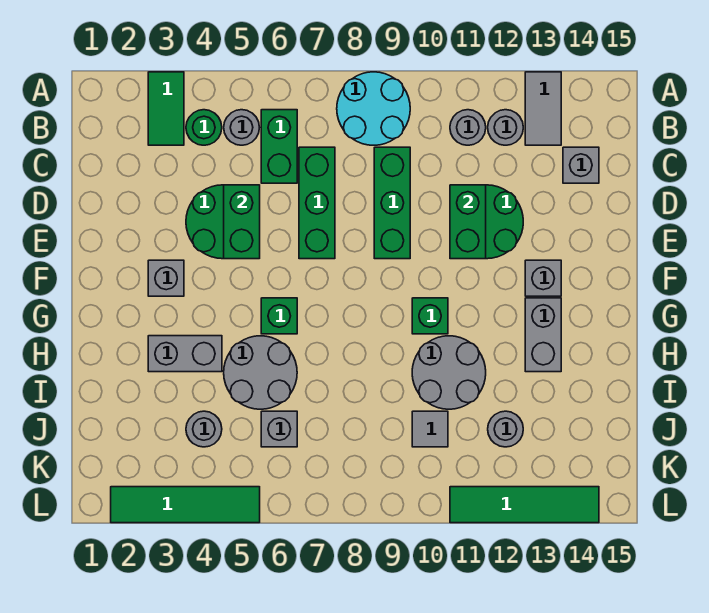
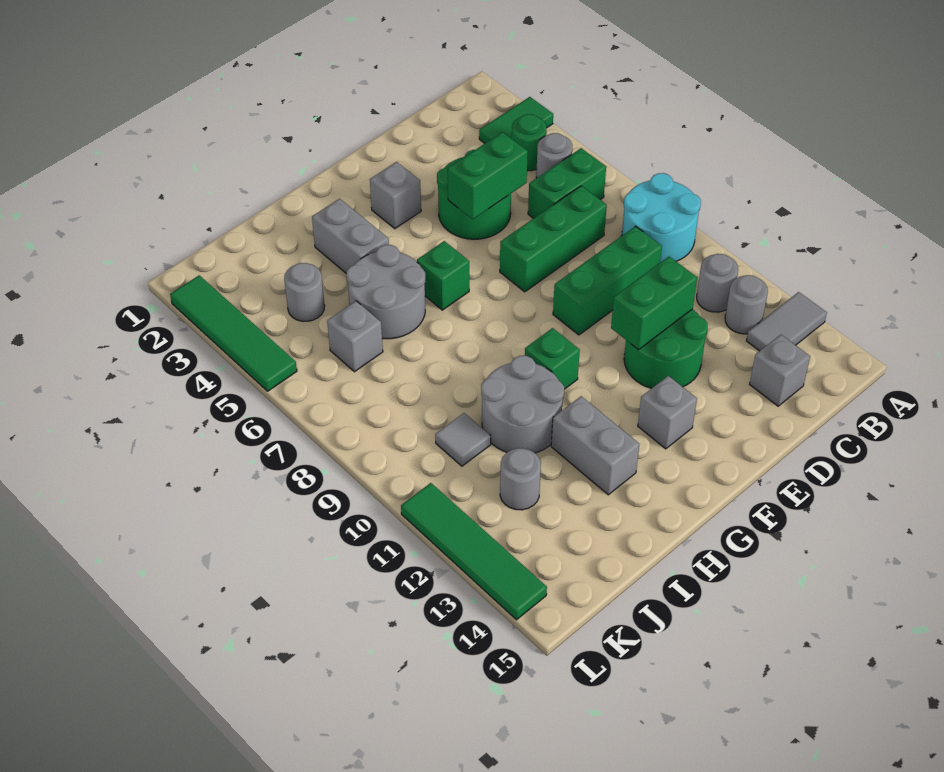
grey brick G13:H13 level 1 -> grey brick H12:H13 level 1

